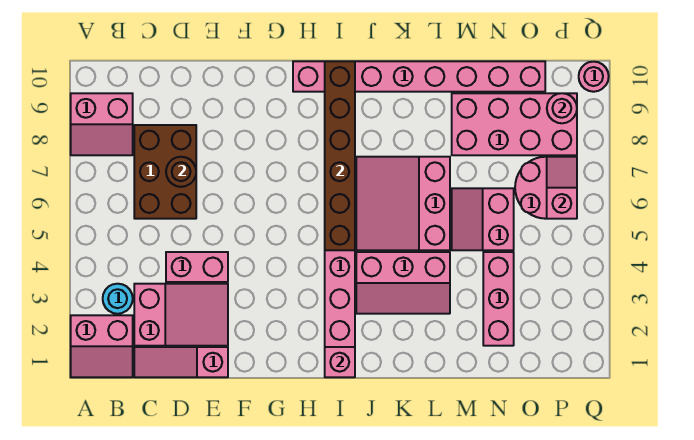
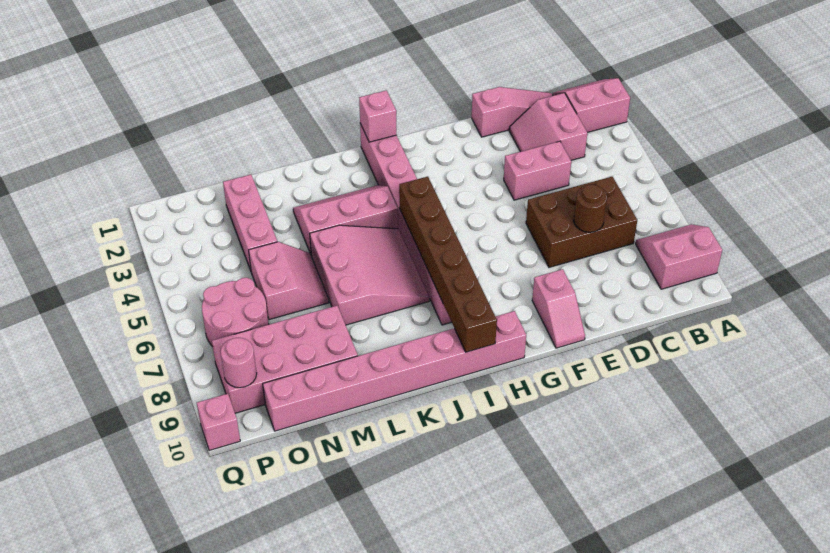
cyan round brick B3 level 1 -> none
pink slope C2:E3 level 1 top C -> pink slope C2:D3 level 1 top C
brown brick C6:D8 level 1 -> brown brick C6:E7 level 1
pink slope P6:P7 level 2 top 6 -> pink slope F9:F10 level 1 top 9
pink round brick Q10 level 1 -> pink brick Q10 level 1

